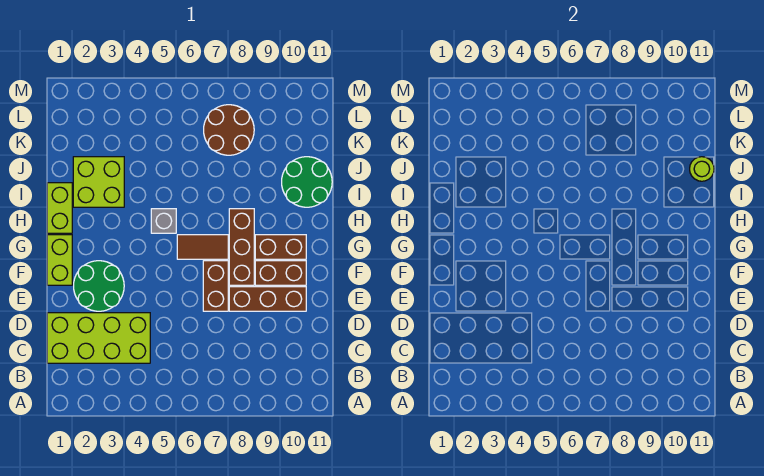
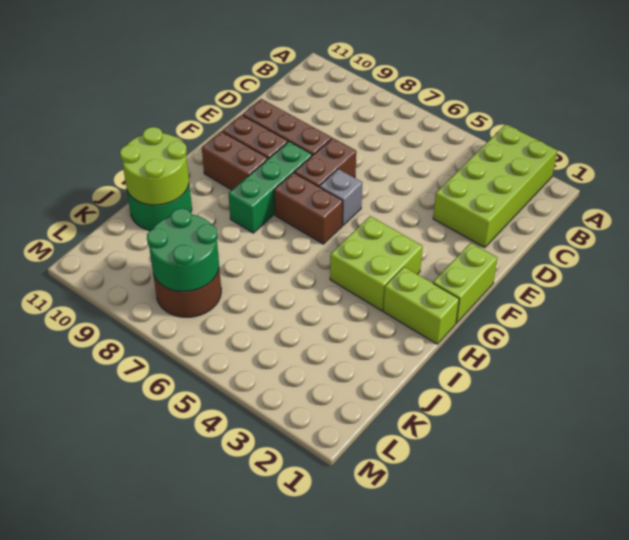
lime brick C1:D4 level 1 -> lime brick A2:D3 level 1
green round brick E2:F3 level 1 -> green round brick K7:L8 level 2
brown brick F8:H8 level 1 -> green brick F8:H8 level 1
brown tile G6:G7 level 1 -> brown brick G6:G7 level 1
lime brick H1:I1 level 1 -> lime brick H1:H2 level 1
grey brick H5 level 1 -> grey brick F6 level 1
lime brick I2:J3 level 1 -> lime brick G3:H4 level 1
lime round brick J11 level 2 -> lime round brick I10:J11 level 2

